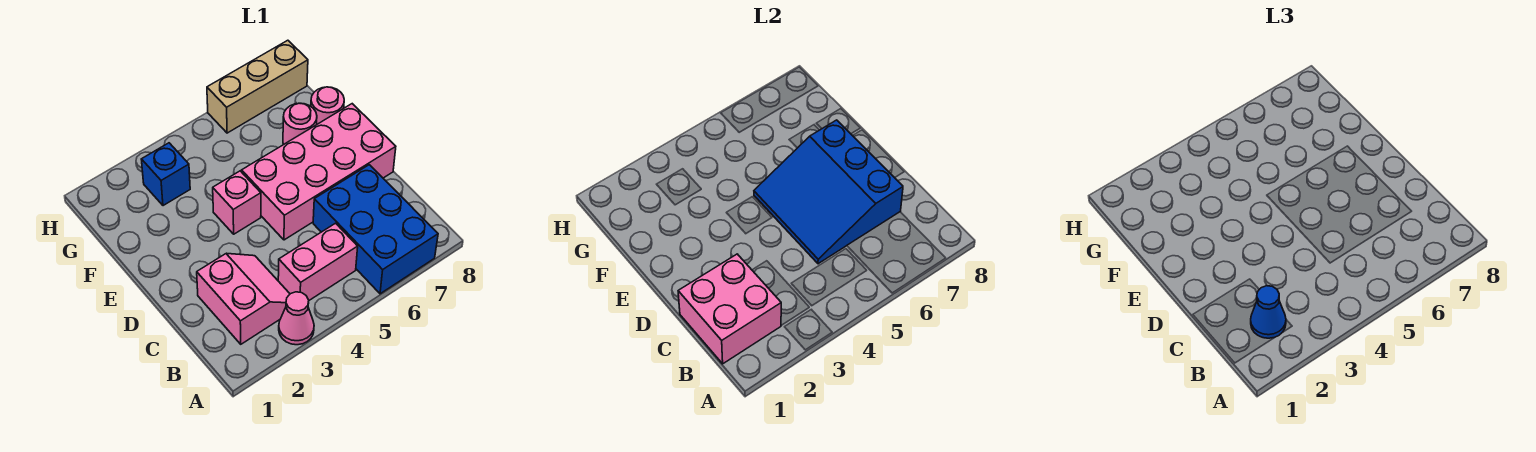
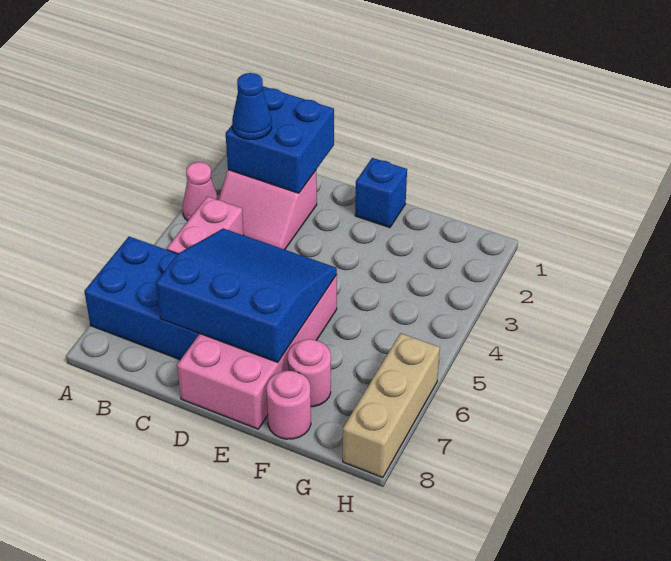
pink brick B1:C2 level 2 -> blue brick B1:C2 level 2
pink brick E4 level 1 -> none
blue brick G3 level 1 -> blue brick E1 level 1

